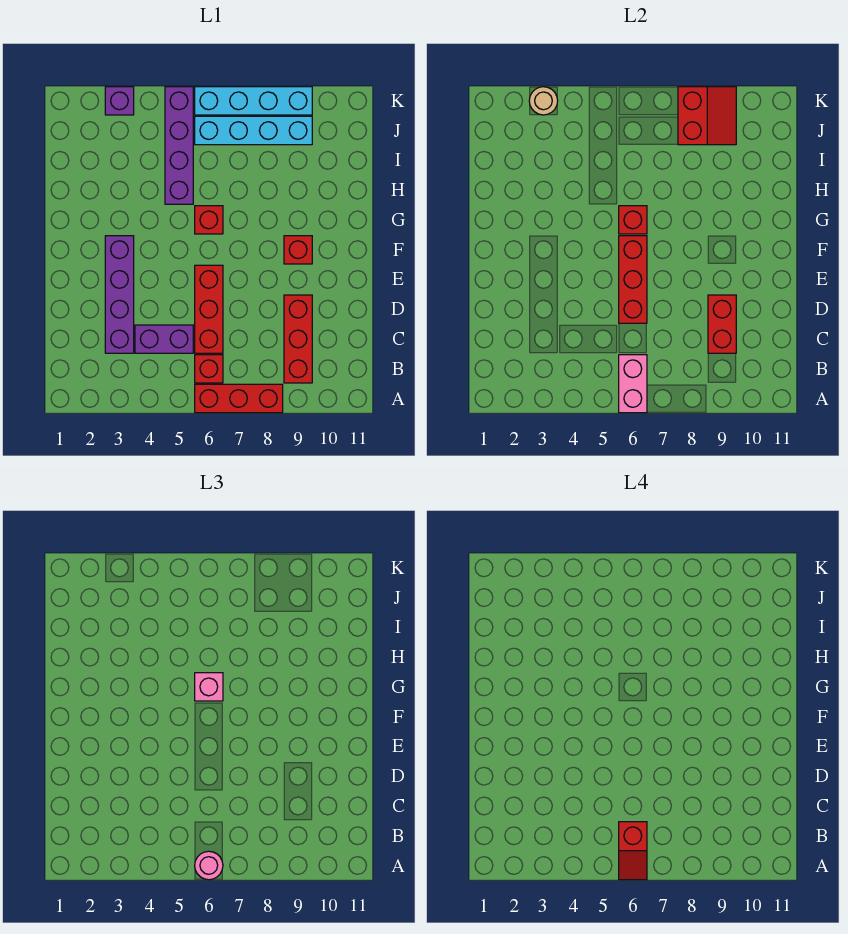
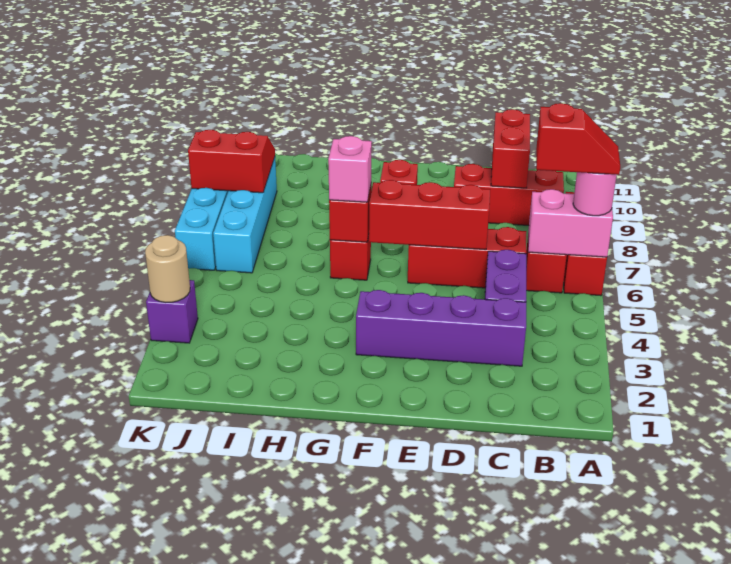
red brick C9:D9 level 2 -> red brick C9:C10 level 2
purple brick H5:K5 level 1 -> none

